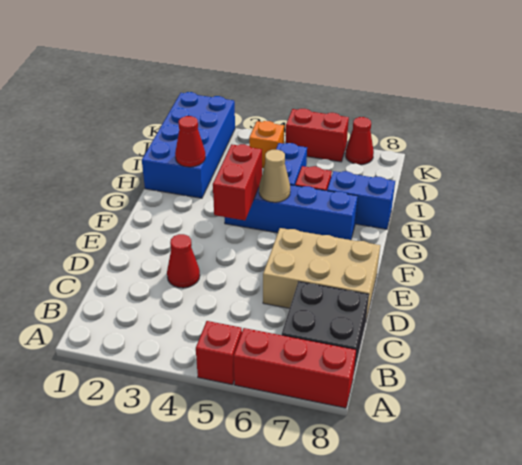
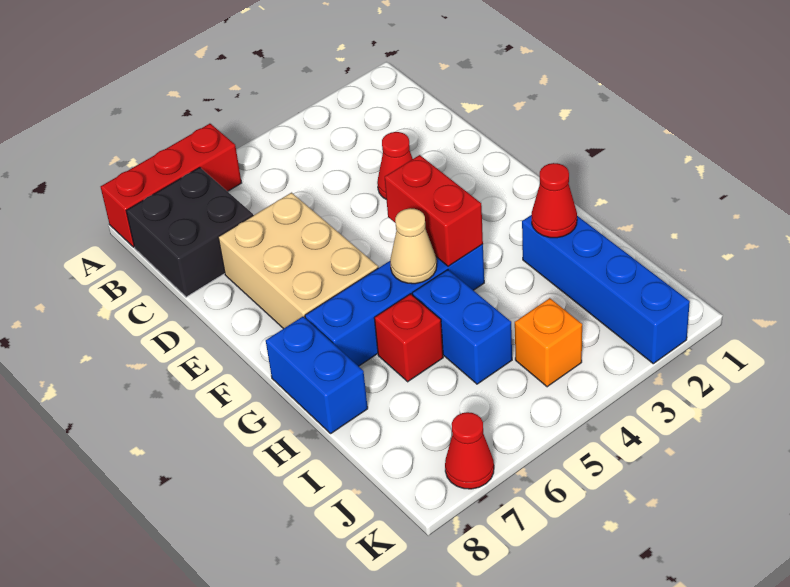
red brick A5 level 1 -> none
tan brick D6:E8 level 1 -> tan brick D6:F7 level 1
blue brick H1:K2 level 1 -> blue brick H2:K2 level 1
blue brick H7:H8 level 1 -> blue brick G8:H8 level 1
red brick K5:K6 level 1 -> none

